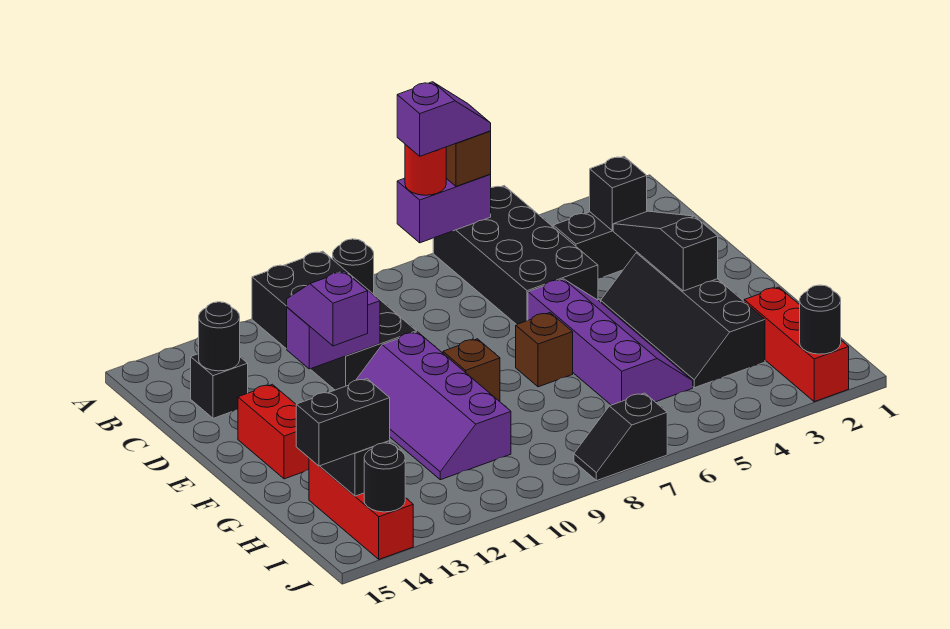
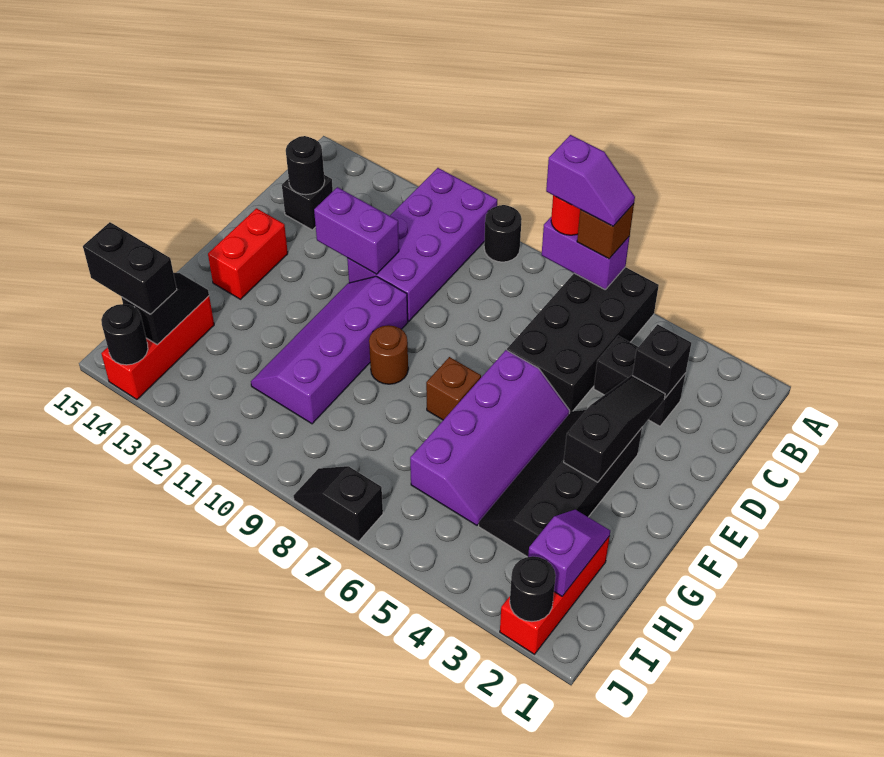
black brick A10:D11 level 1 -> purple brick A10:D11 level 1
purple slope D12:E12 level 3 top E -> purple slope H2:I2 level 2 top I
brown brick F9 level 1 -> brown round brick F9 level 1

